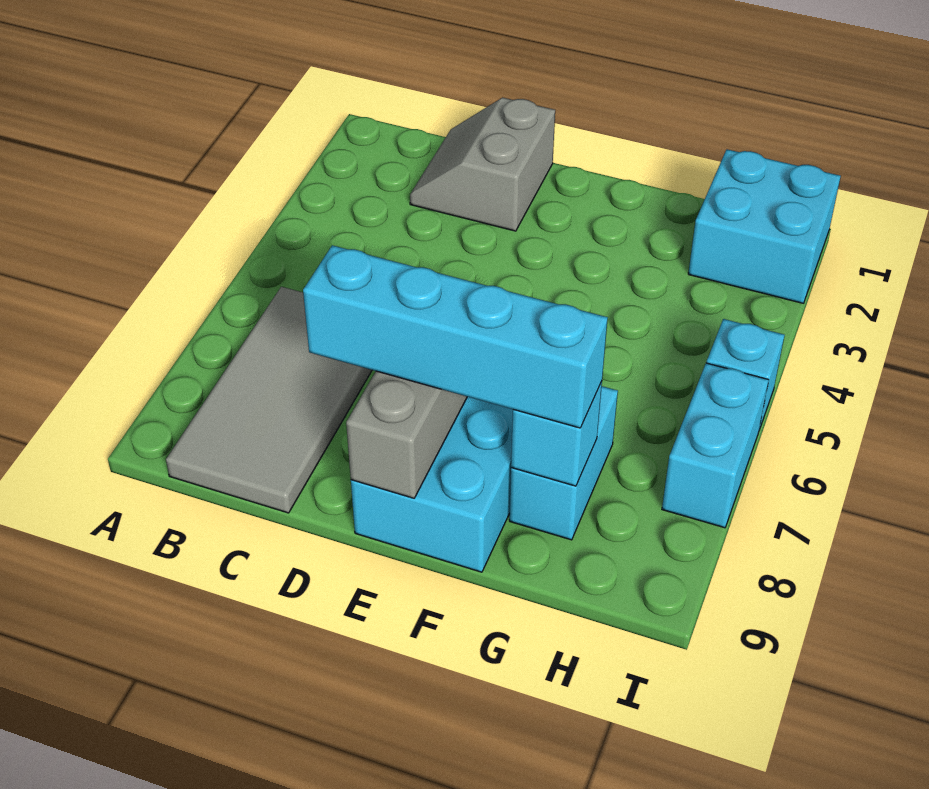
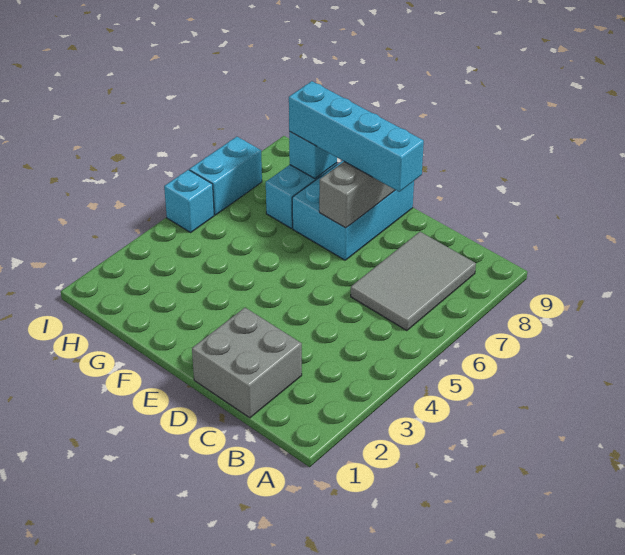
grey tile B6:C9 level 1 -> grey tile B6:C8 level 1
grey slope C1:D2 level 1 top D -> grey brick C1:D2 level 1
cyan brick H1:I2 level 1 -> none

